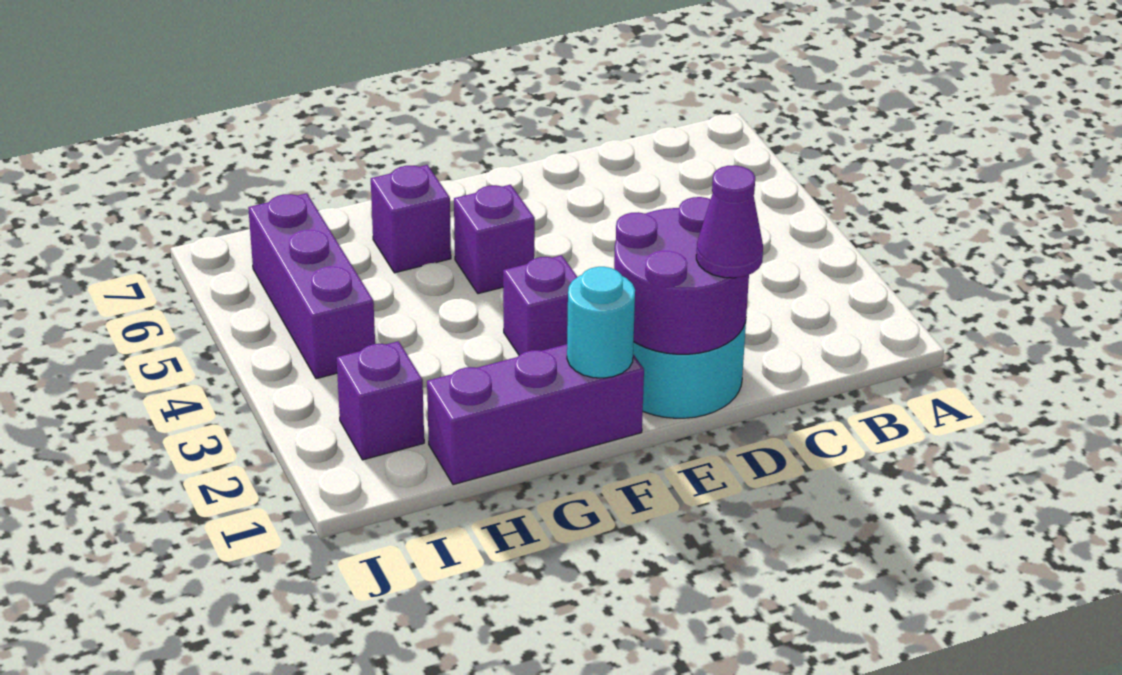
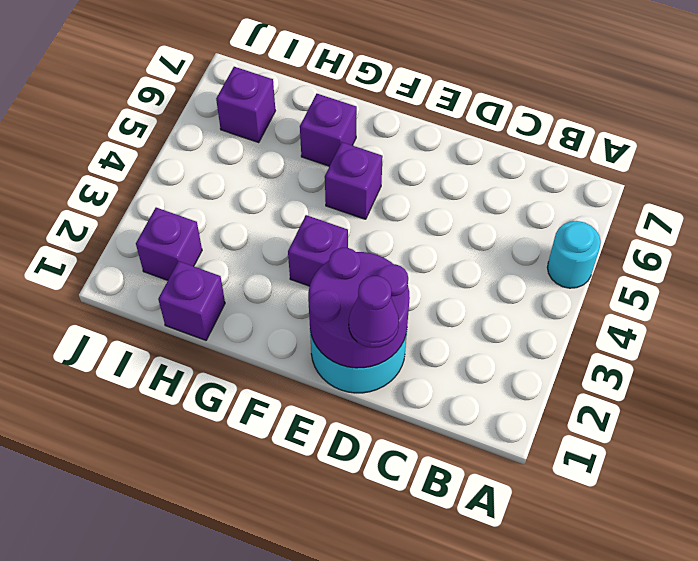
purple brick F1:H1 level 1 -> purple brick H1 level 1
cyan round brick F1 level 2 -> cyan round brick A5 level 1
purple brick I4:I6 level 1 -> purple brick I6 level 1

